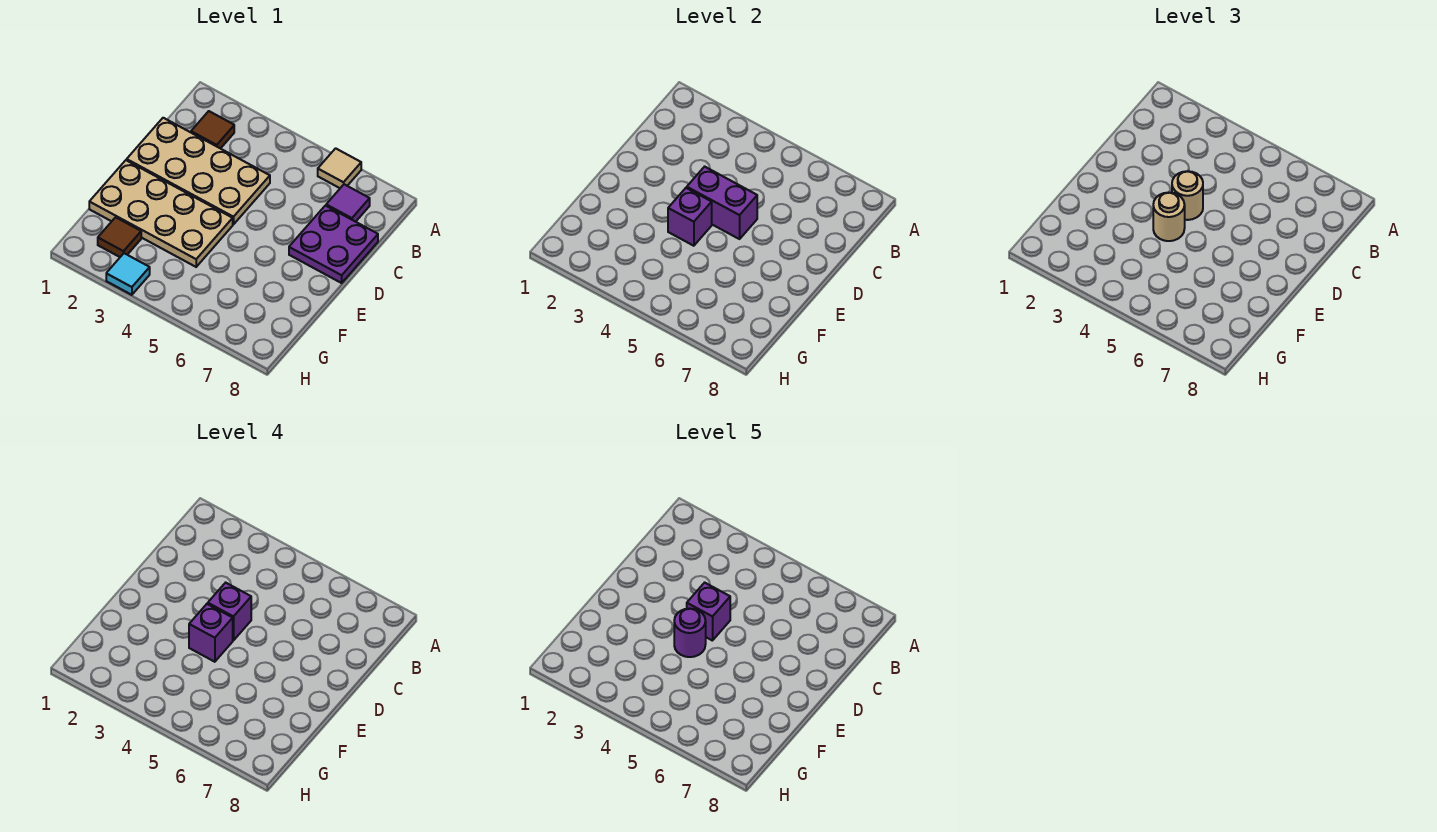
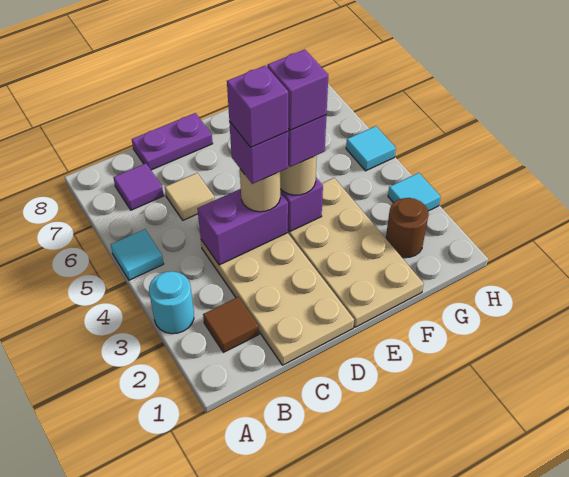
none -> cyan round brick A3 level 1
none -> cyan tile A5 level 1
tan tile A6 level 1 -> tan tile C6 level 1
purple plate C7:D8 level 1 -> purple plate C8:D8 level 1
purple brick D4:D5 level 2 -> purple brick C4:D4 level 2
purple round brick E4 level 5 -> purple brick E4 level 5
brown tile G2 level 1 -> brown round brick G2 level 1
none -> cyan tile H5 level 1

